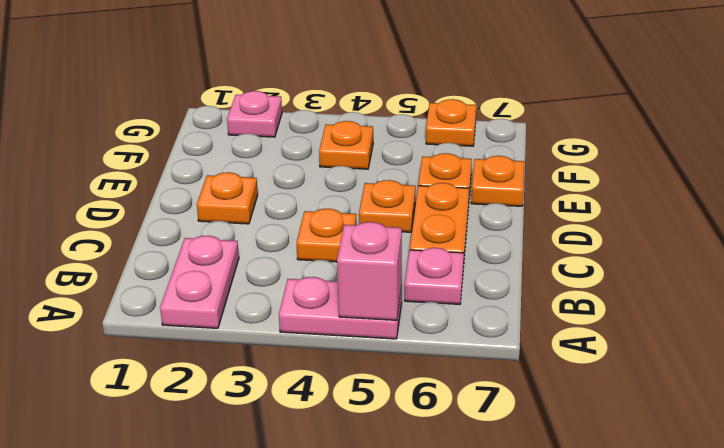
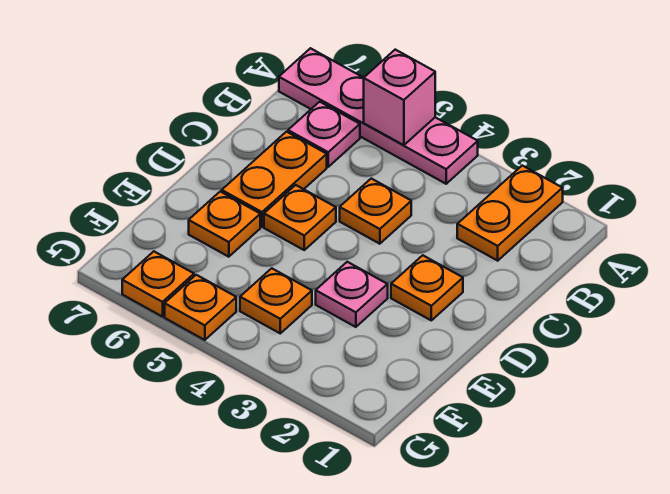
pink plate A2:B2 level 1 -> orange plate A2:B2 level 1
pink plate A4:A5 level 1 -> pink plate A4:A7 level 1
orange plate E7 level 1 -> orange plate G5 level 1
pink plate G2 level 1 -> pink plate E3 level 1

